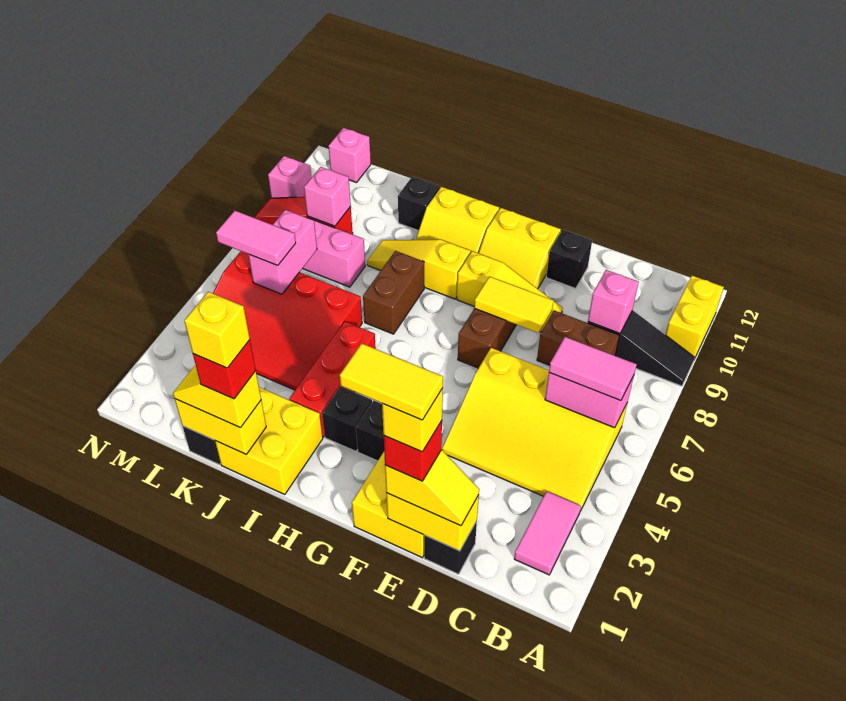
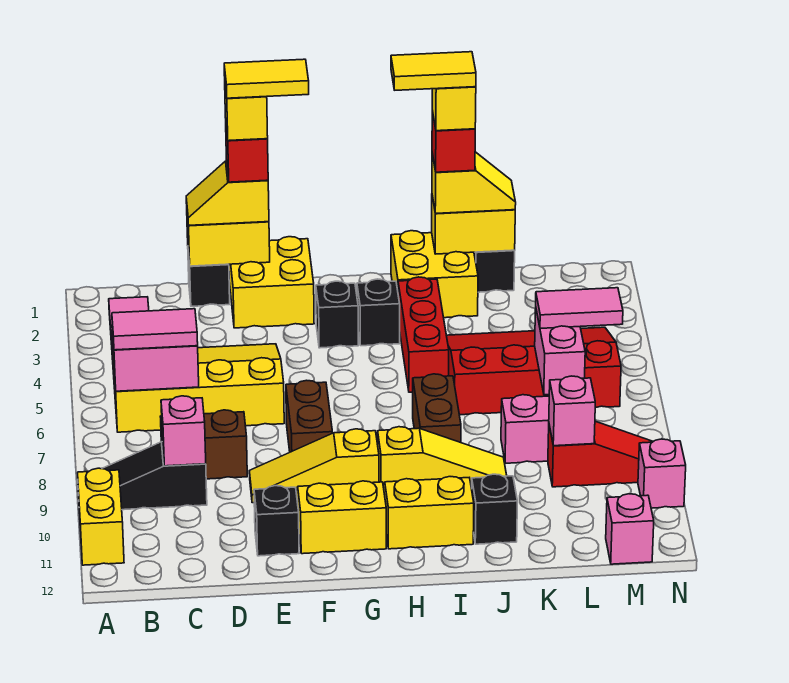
yellow tile E8:F8 level 2 -> yellow tile I1:J1 level 6

